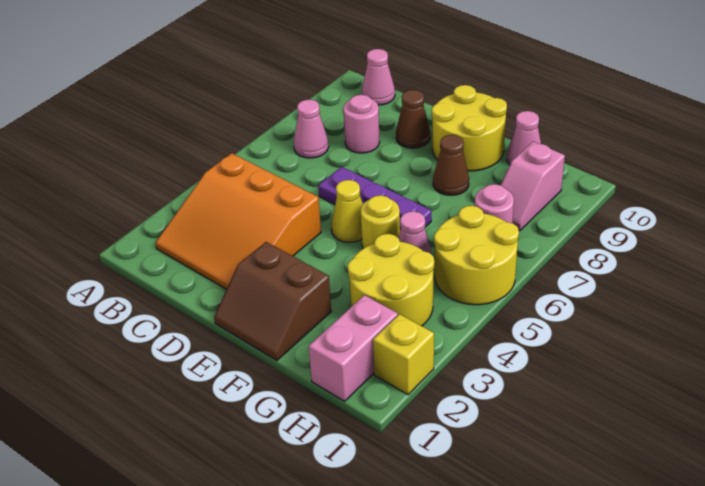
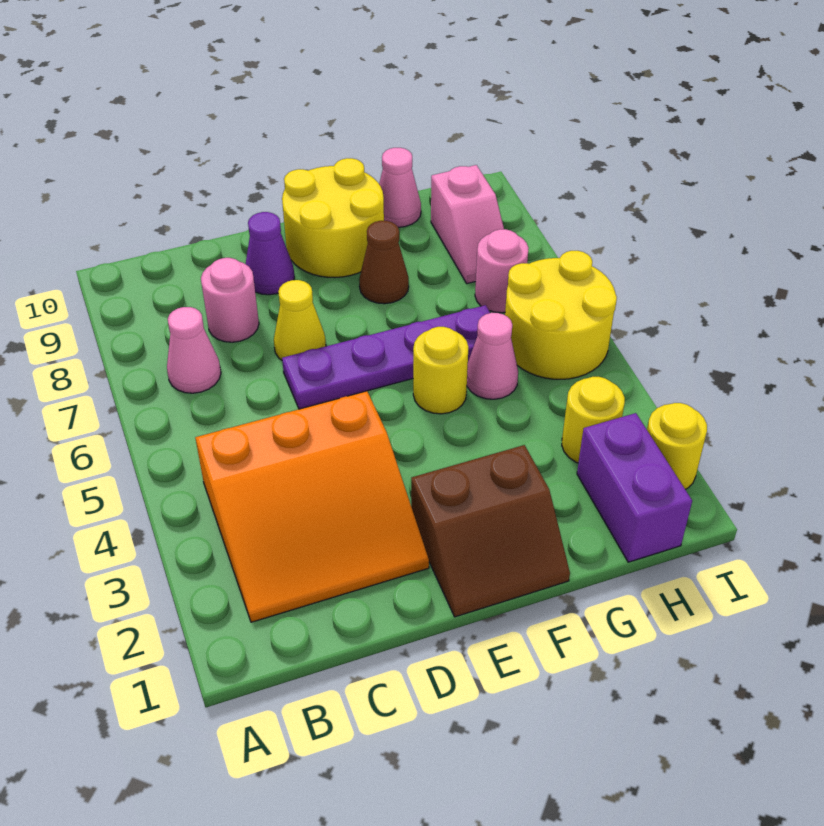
pink cone B10 level 1 -> none
purple plate D6:F6 level 1 -> purple plate D6:G6 level 1
brown cone D9 level 1 -> purple cone D9 level 1
yellow cone E5 level 1 -> yellow cone D7 level 1
yellow round brick G3:H4 level 1 -> yellow round brick H3 level 1
pink brick H1:H2 level 1 -> purple brick H1:H2 level 1
yellow brick I2 level 1 -> yellow round brick I2 level 1

